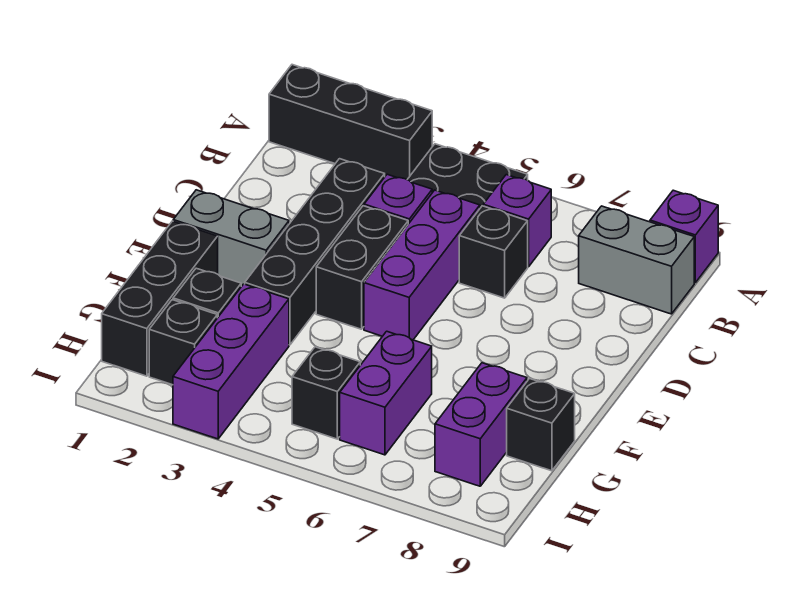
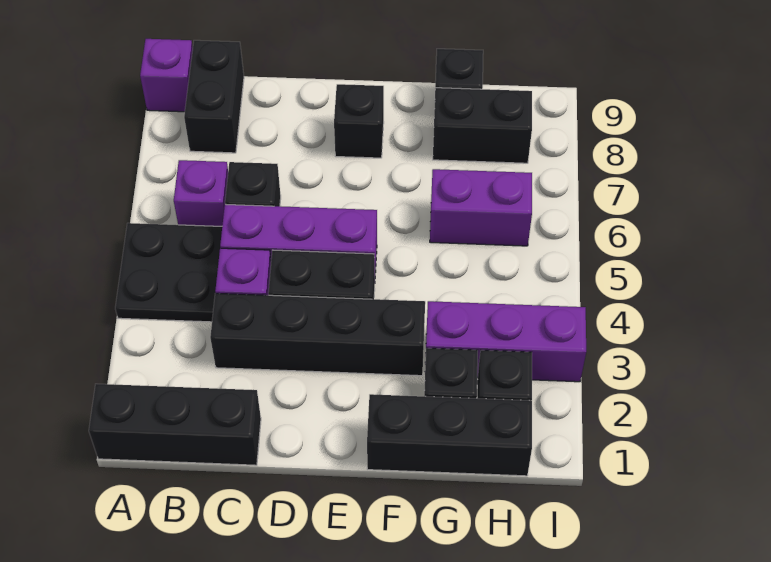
black brick A1:A3 level 1 -> black brick A1:C1 level 1
grey brick B8:B9 level 1 -> black brick B8:B9 level 1
grey brick E1:E2 level 1 -> none
purple brick G8:H8 level 1 -> black brick G8:H8 level 1
black brick H5 level 1 -> black brick E8 level 1

